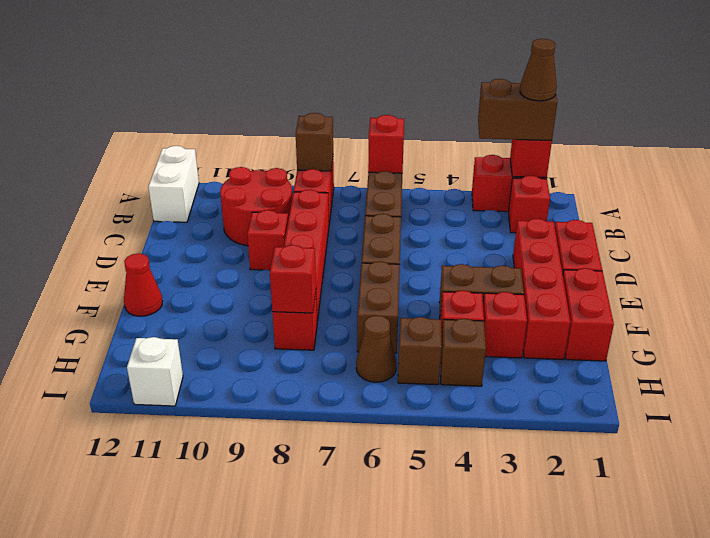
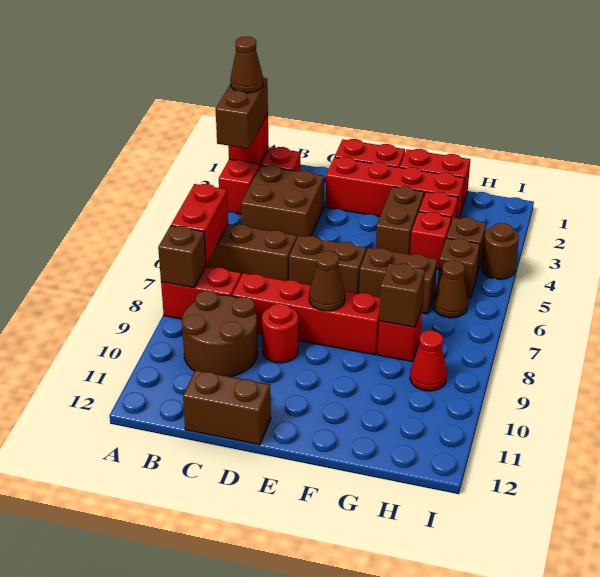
red brick A6 level 2 -> red brick A6:A7 level 2
white brick A12:B12 level 1 -> none
none -> brown brick B3:C4 level 1
red round brick B9:C10 level 1 -> brown round brick B9:C10 level 1
none -> brown brick C12:D12 level 1
red brick D9 level 1 -> red round brick D9 level 1
none -> brown cone E8 level 2
red cone F12 level 1 -> red cone H9 level 1
red brick G8 level 2 -> brown brick G8 level 2
none -> brown round brick I4 level 1
white brick I11 level 1 -> none

